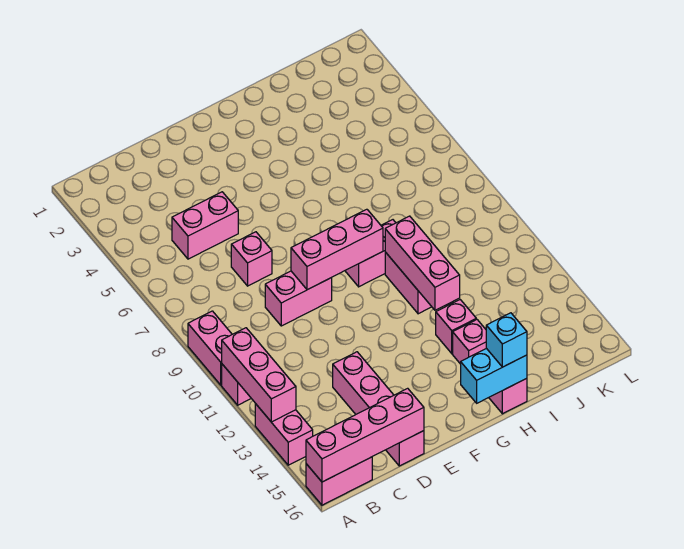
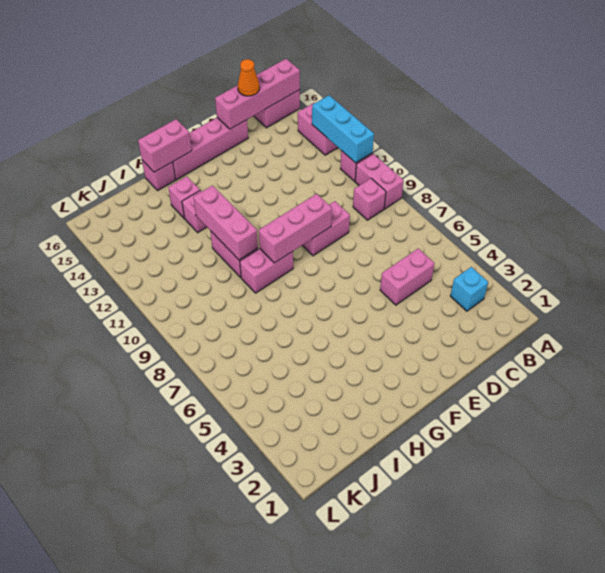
pink brick A11:A13 level 2 -> cyan brick A11:A13 level 2
none -> orange cone C16 level 3
pink brick D7 level 1 -> pink brick B9 level 1
pink brick D13:D16 level 1 -> pink brick D16:G16 level 1
cyan brick G16:H16 level 2 -> pink brick G16:H16 level 2
cyan brick H16 level 3 -> cyan brick B3 level 1

